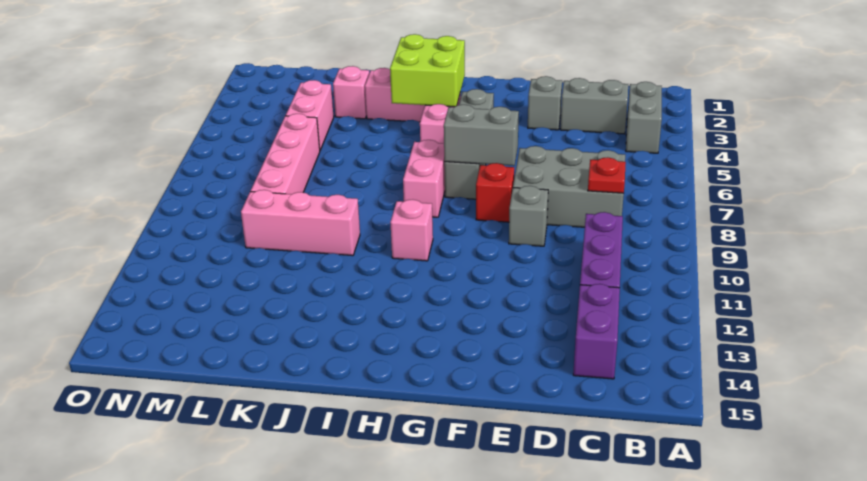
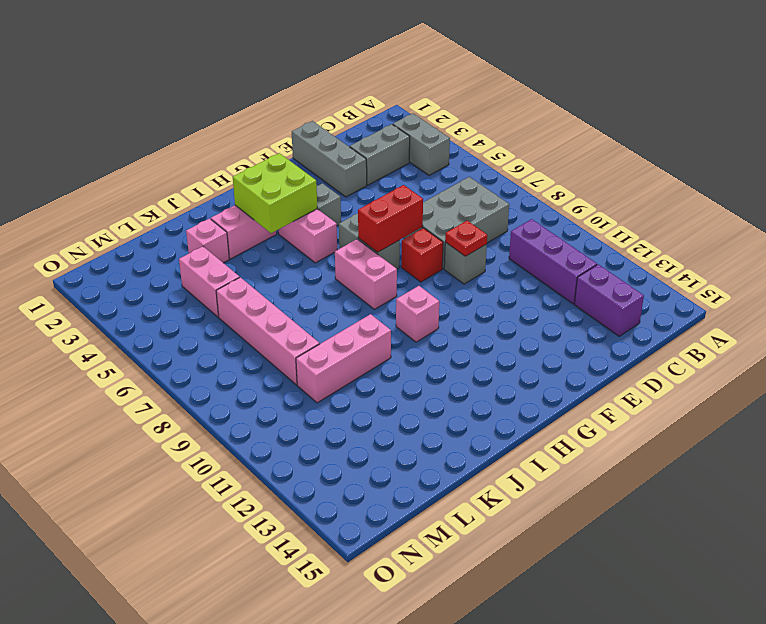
red plate C8 level 2 -> red plate E9 level 2
grey brick E3 level 1 -> grey brick E1:E3 level 1
grey brick F7:G7 level 2 -> red brick F7:G7 level 2

